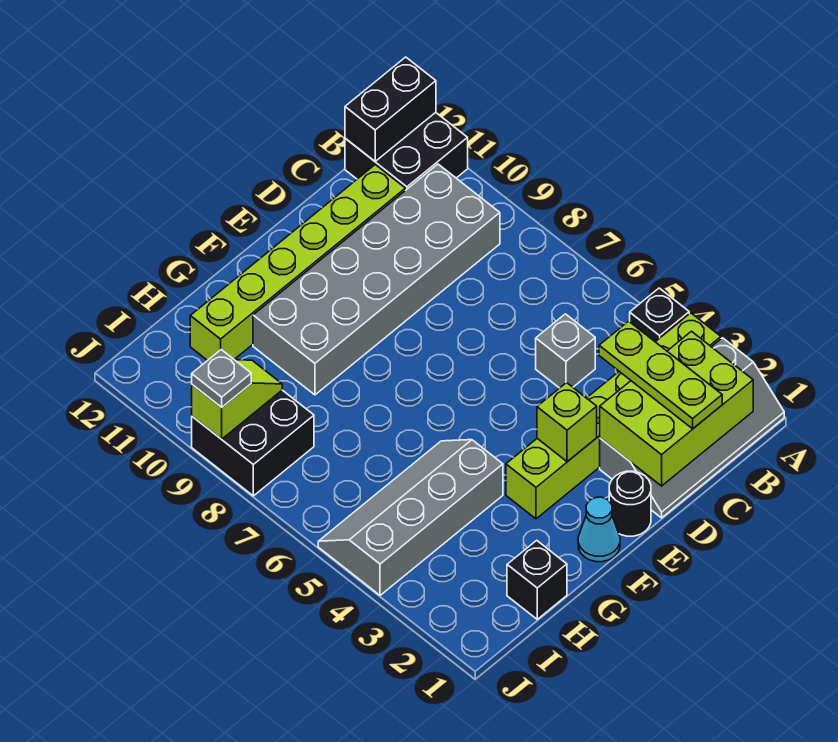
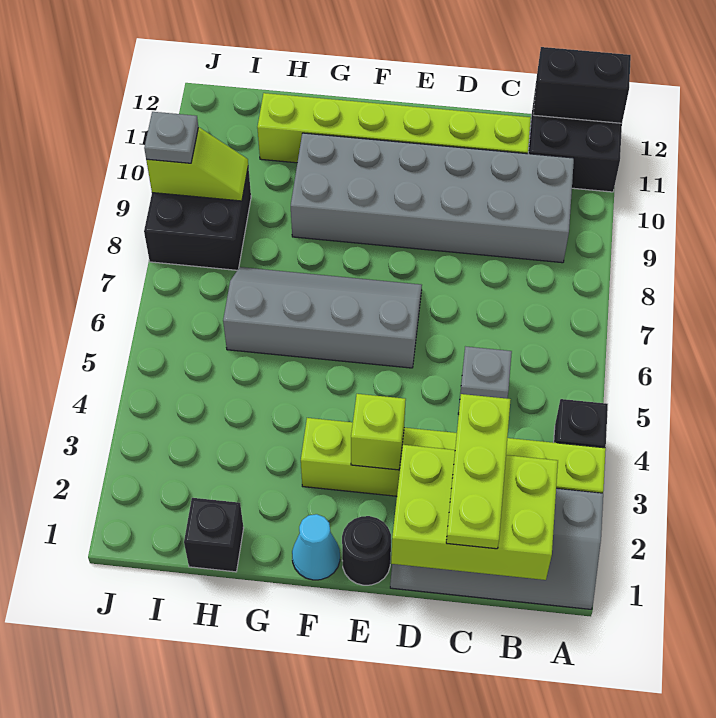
grey slope G4:J5 level 1 top 4 -> grey slope E6:H7 level 1 top 6

